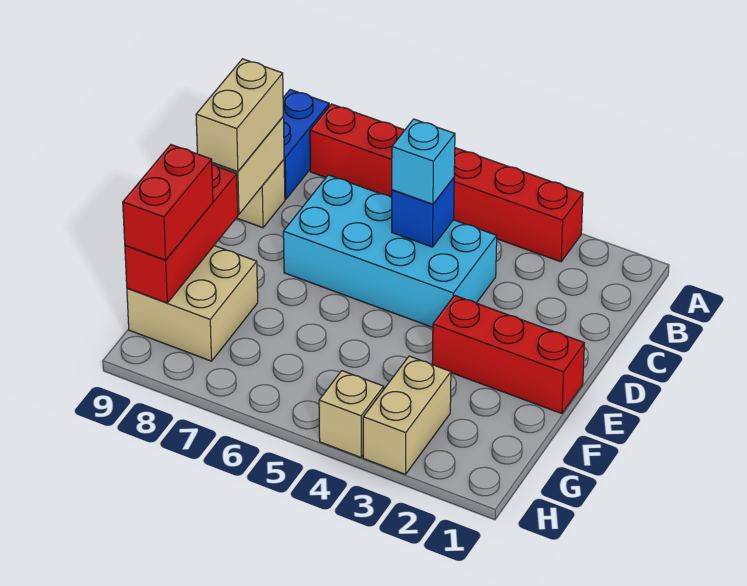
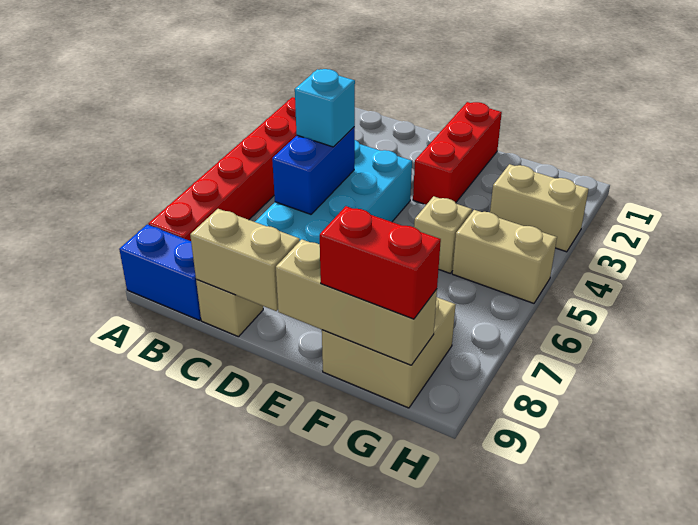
blue brick C5 level 2 -> blue brick C5:C6 level 2
tan brick C9:D9 level 3 -> tan brick G5:H5 level 1
red brick E9:G9 level 2 -> tan brick E9:G9 level 2
tan brick H4 level 1 -> tan brick F5 level 1

